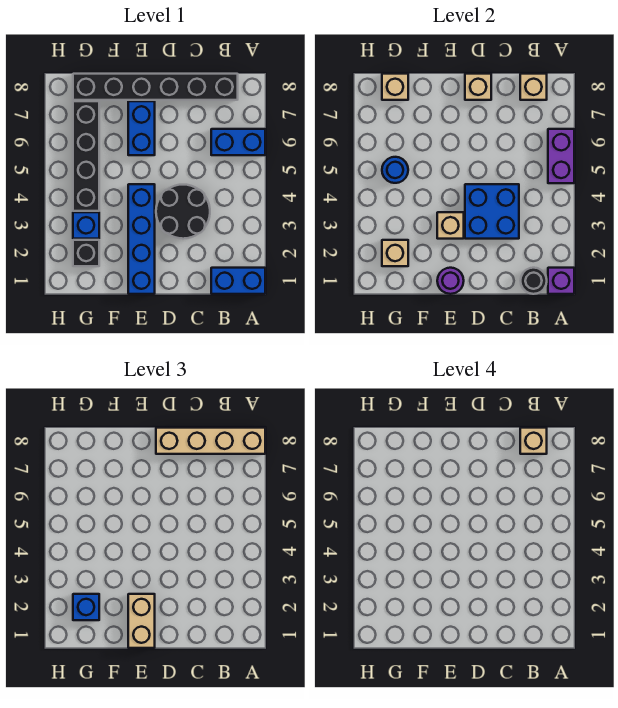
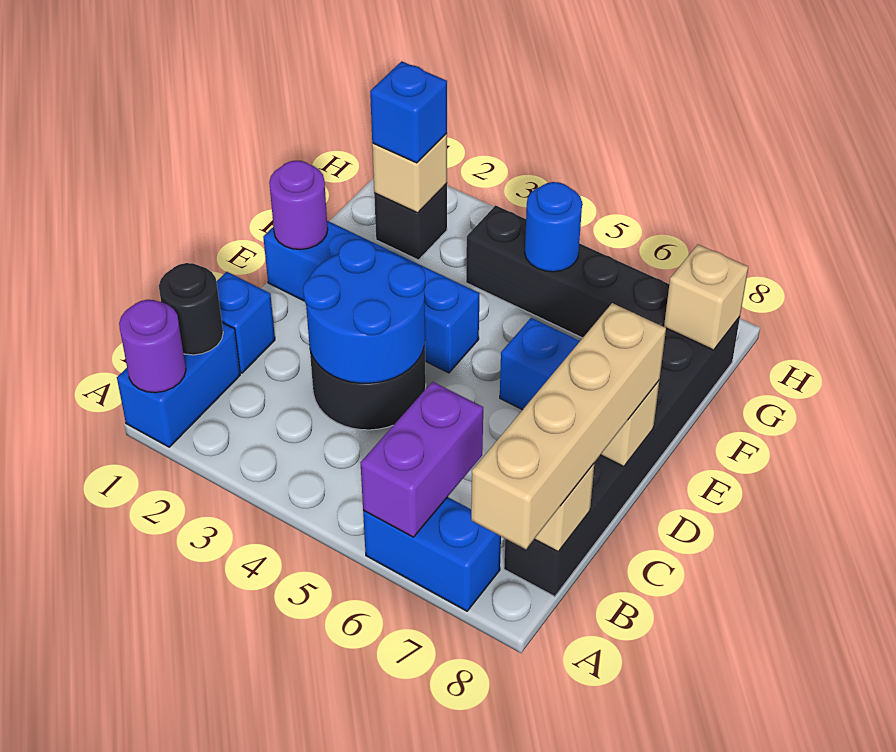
purple brick A1 level 2 -> purple round brick A1 level 2
purple brick A5:A6 level 2 -> purple brick A6:B6 level 2
blue brick A6:B6 level 1 -> blue brick A6:A7 level 1
tan brick B8 level 4 -> none
blue brick C3:D4 level 2 -> blue round brick C3:D4 level 2
tan brick E1:E2 level 3 -> none
tan brick E3 level 2 -> none
blue brick G3 level 1 -> blue brick C1 level 1

